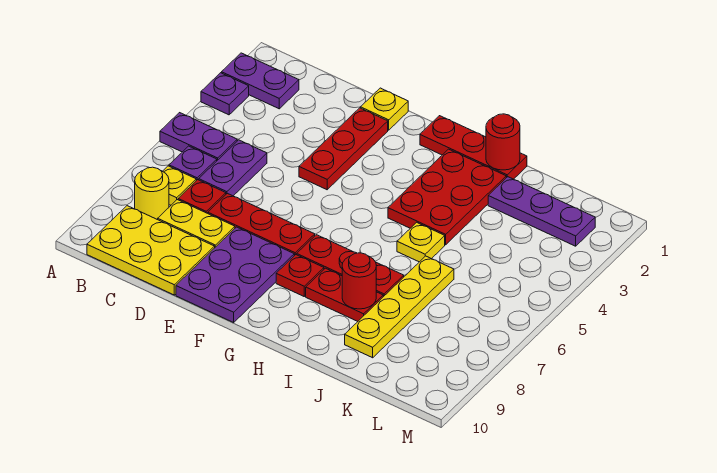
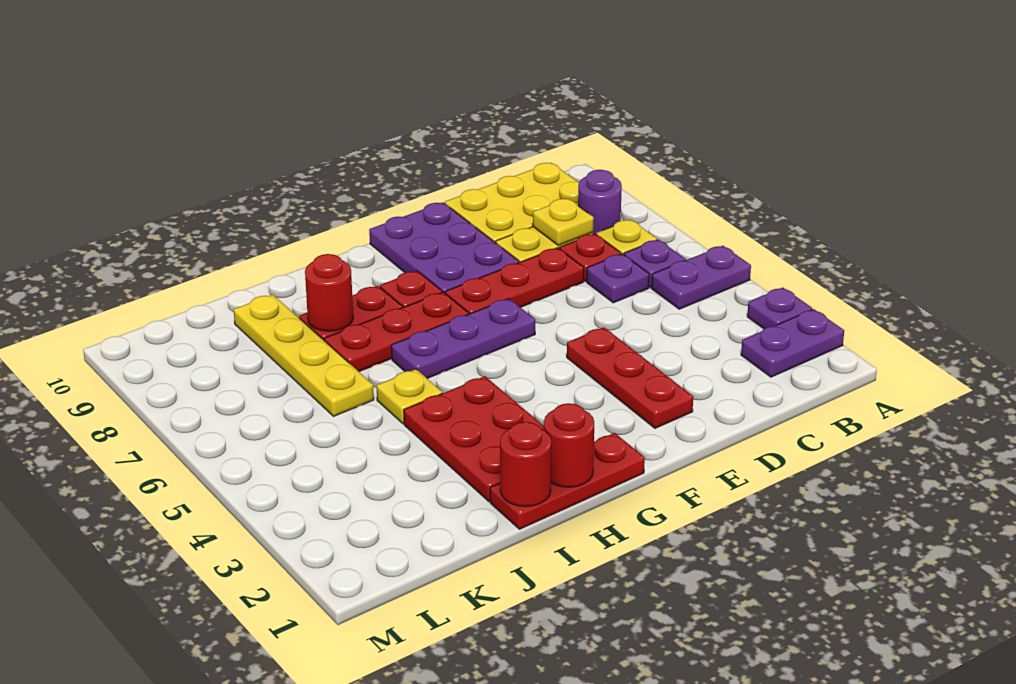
yellow round brick B8 level 1 -> purple round brick B8 level 1
purple plate C5:C6 level 1 -> purple plate C6 level 1
yellow plate E1 level 1 -> yellow plate C8 level 2
none -> red round brick H1 level 2
purple plate J2:L2 level 1 -> purple plate F6:H6 level 1

